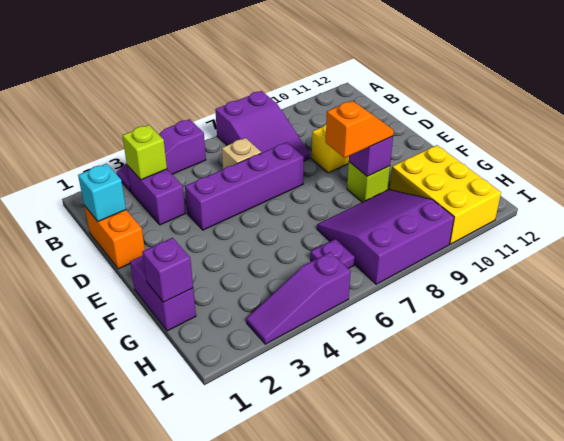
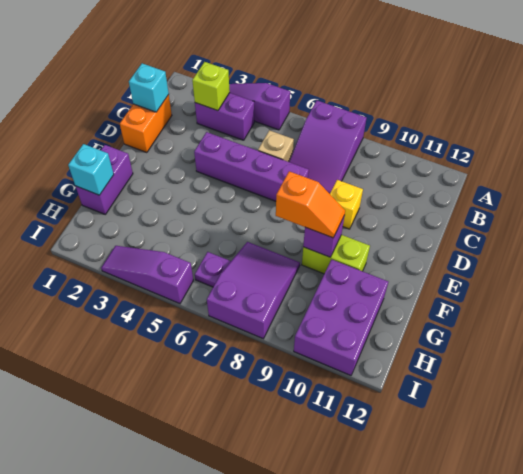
purple brick B3:C3 level 1 -> purple brick B3:B4 level 1
lime brick F9 level 1 -> lime brick F9:F10 level 1
purple brick G1 level 2 -> cyan brick G1 level 2
purple slope G7:I9 level 1 top I -> purple slope G7:I8 level 1 top I
yellow brick G10:I11 level 1 -> purple brick G10:I11 level 1

